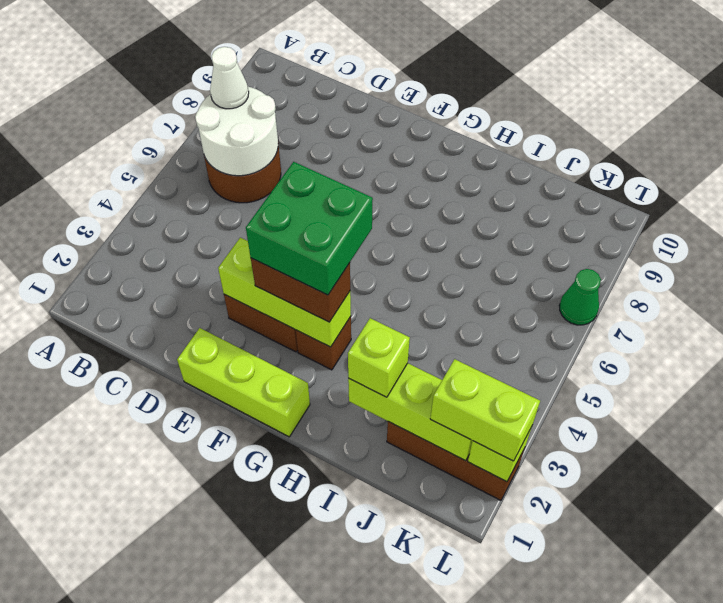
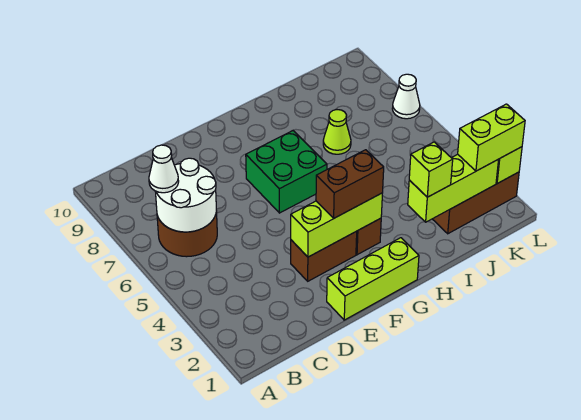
green brick F3:G4 level 4 -> green brick F6:G7 level 1
none -> lime cone I7 level 1
green cone L7 level 1 -> white cone L7 level 1

